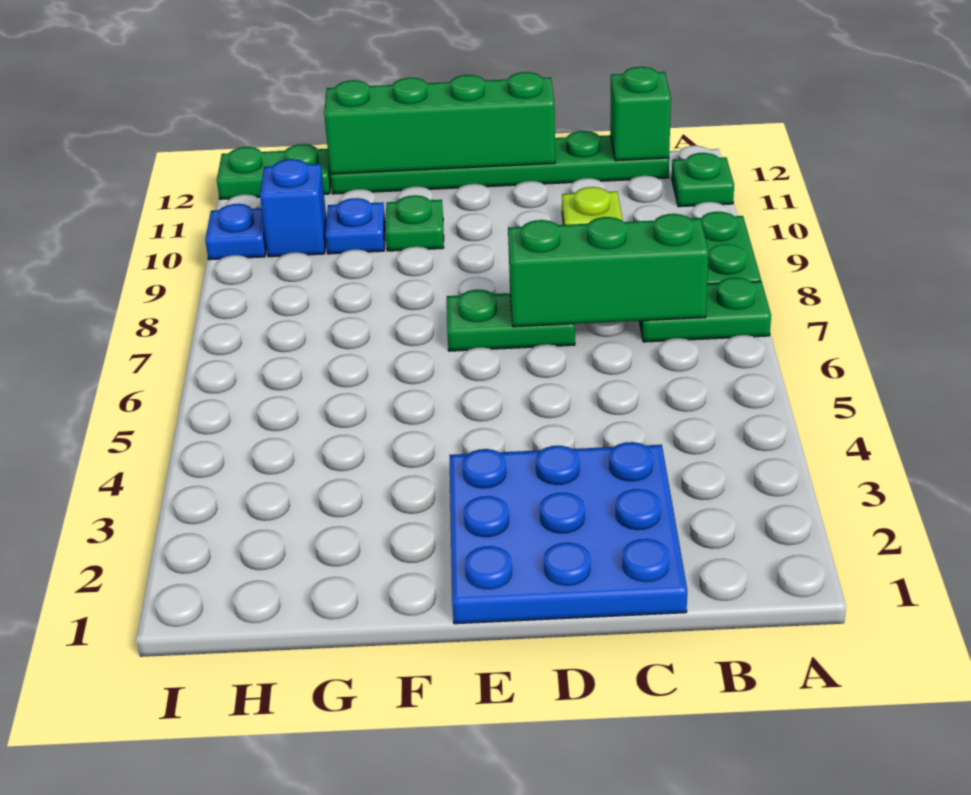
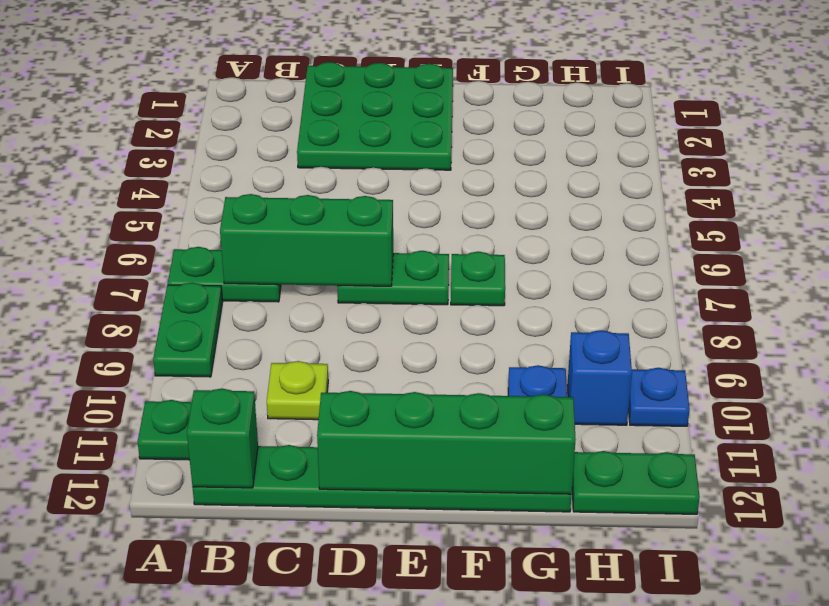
blue plate C1:E3 level 1 -> green plate C1:E3 level 1
green plate F10 level 1 -> green plate F7 level 1

